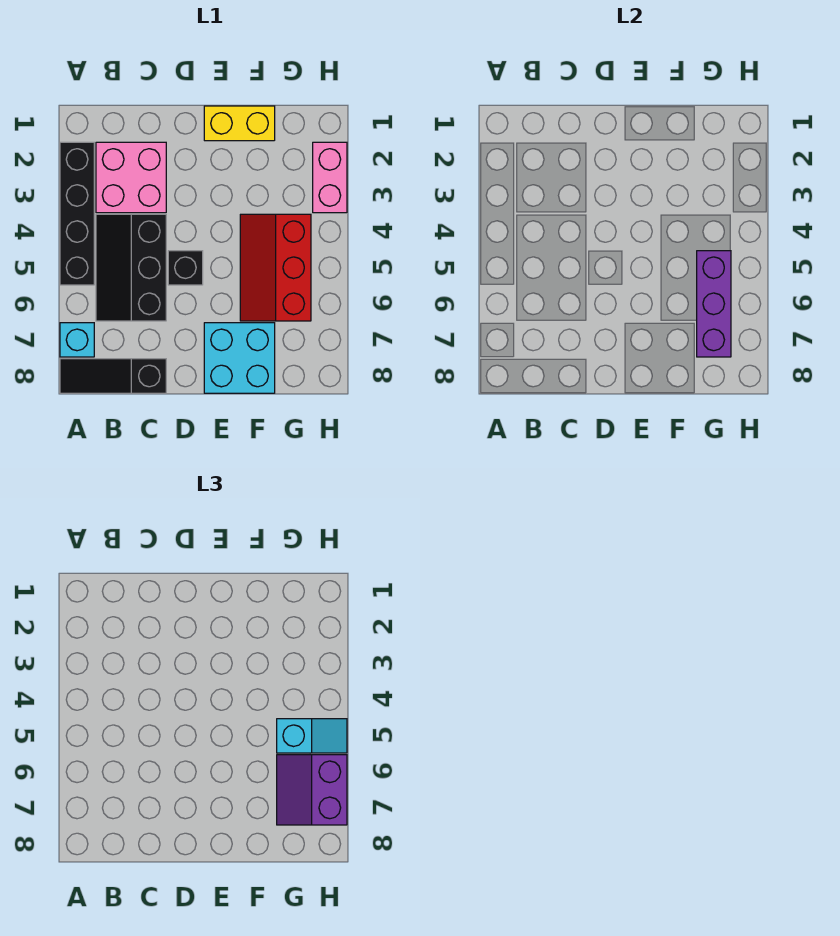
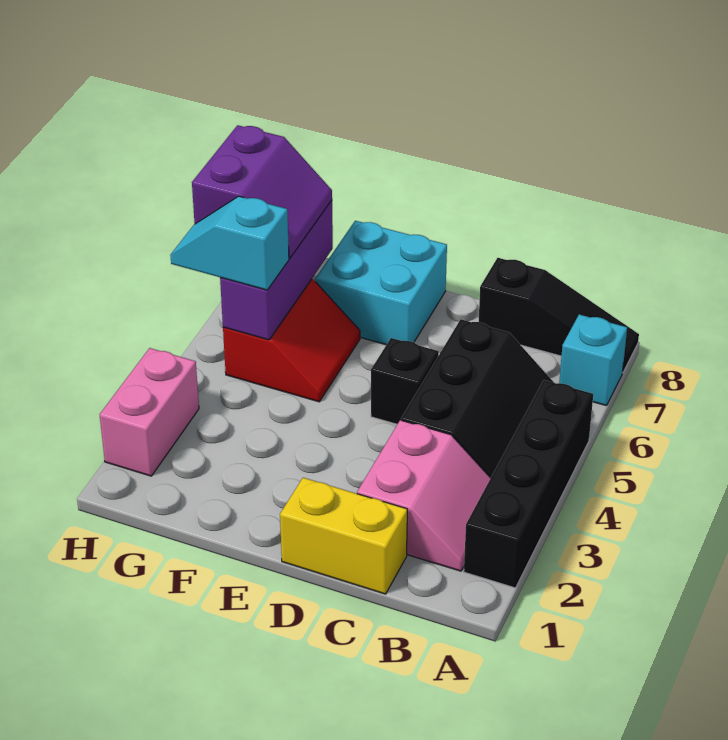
pink brick B2:C3 level 1 -> pink slope B2:C3 level 1 top C
yellow brick E1:F1 level 1 -> yellow brick C1:D1 level 1
red slope F4:G6 level 1 top G -> red slope F5:G6 level 1 top G

